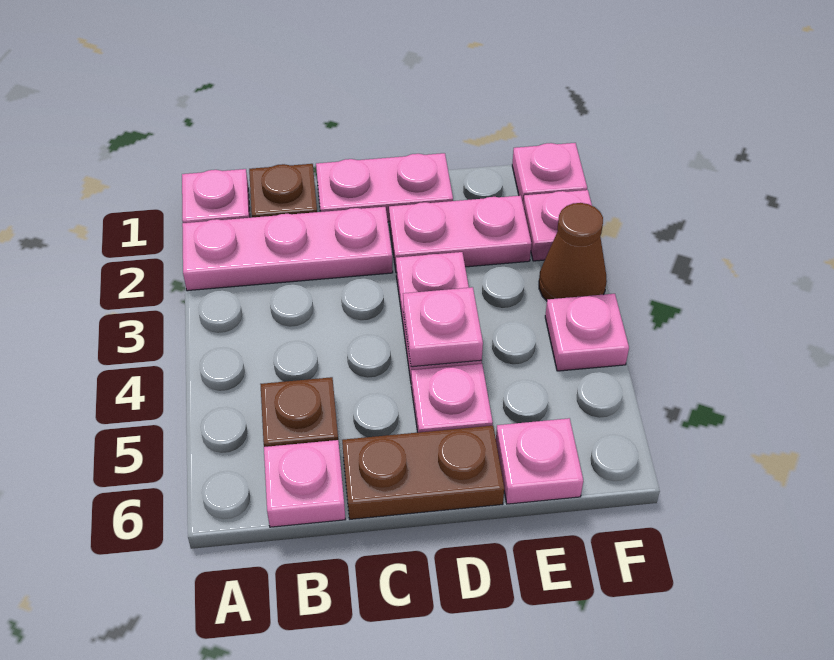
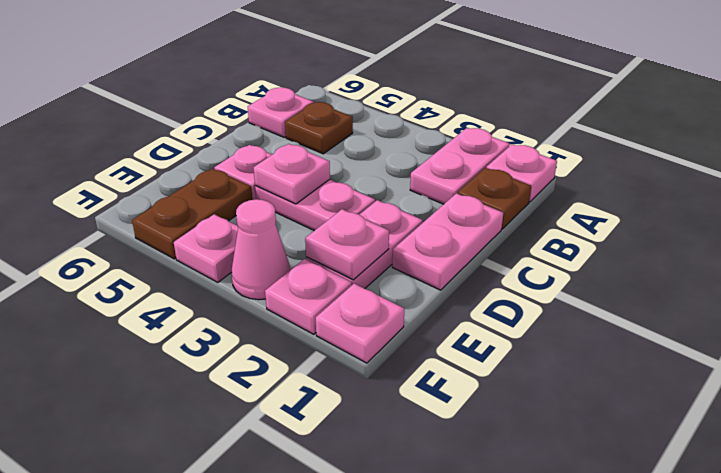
pink plate A2:C2 level 1 -> pink plate A2:B2 level 1
brown plate C6:D6 level 1 -> brown plate E5:F5 level 1
pink plate E6 level 1 -> pink plate E2 level 2
brown cone F3 level 1 -> pink cone F3 level 1

